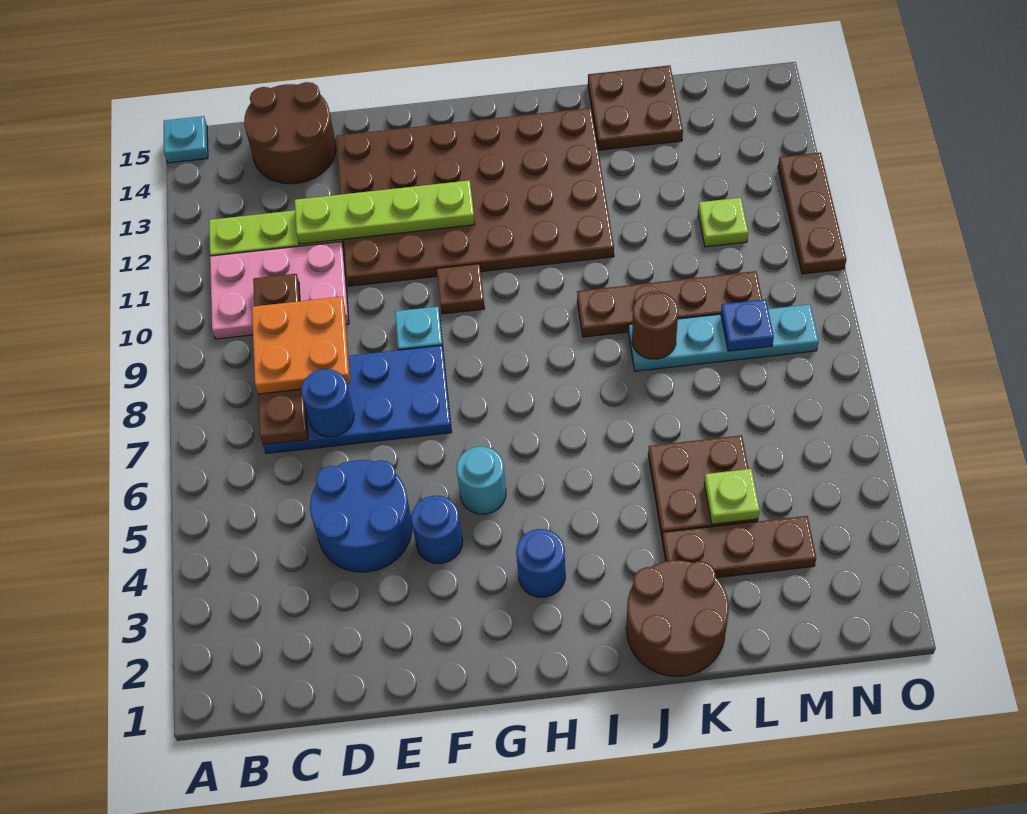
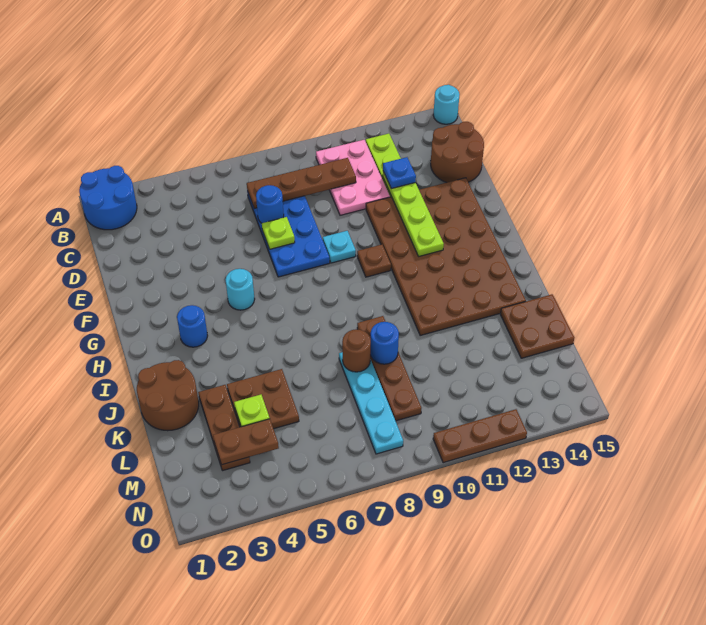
cyan plate A15 level 1 -> cyan round brick A15 level 1
orange plate C8:D9 level 3 -> none
blue round brick D4:E5 level 1 -> blue round brick A1:B2 level 1
blue round brick F4 level 1 -> blue round brick K9 level 2
none -> brown plate M3:M4 level 2
blue plate M8 level 2 -> blue plate D12 level 3
lime plate M11 level 1 -> lime plate E7 level 2

